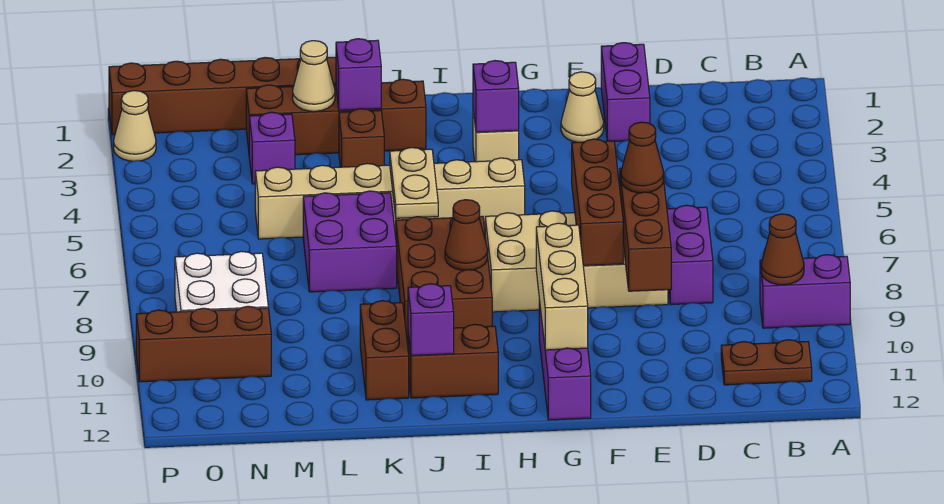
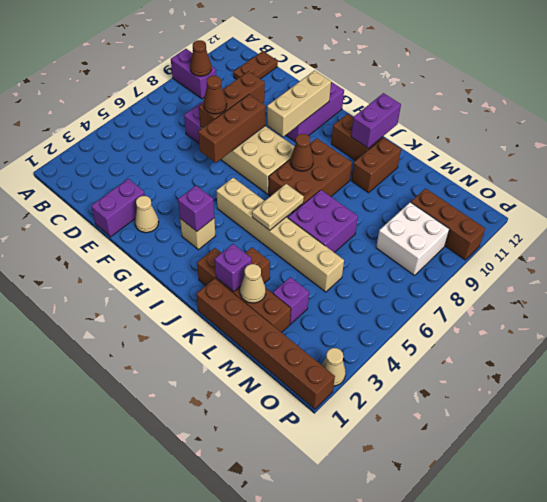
brown plate B11:C11 level 1 -> brown plate C11:C12 level 1
purple brick J11 level 2 -> purple brick J11:J12 level 2

